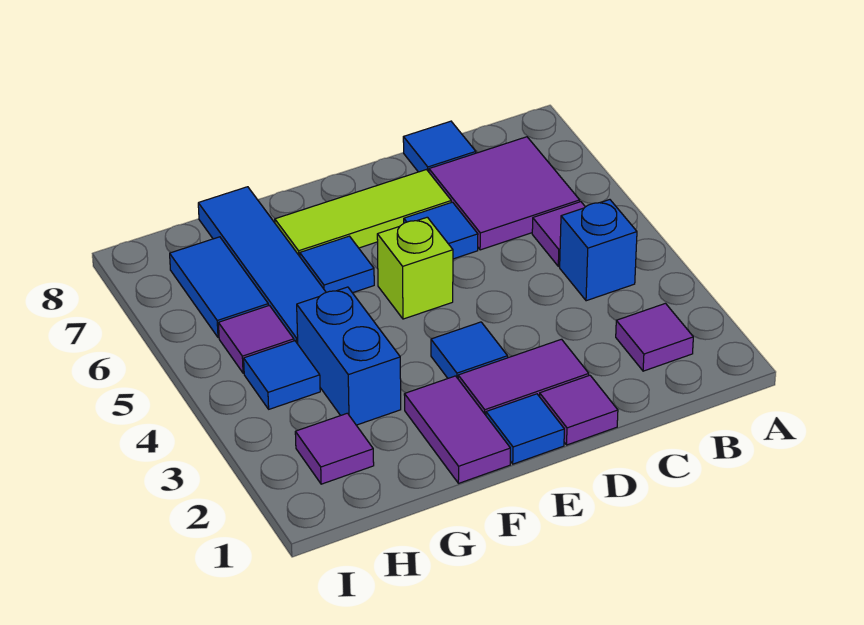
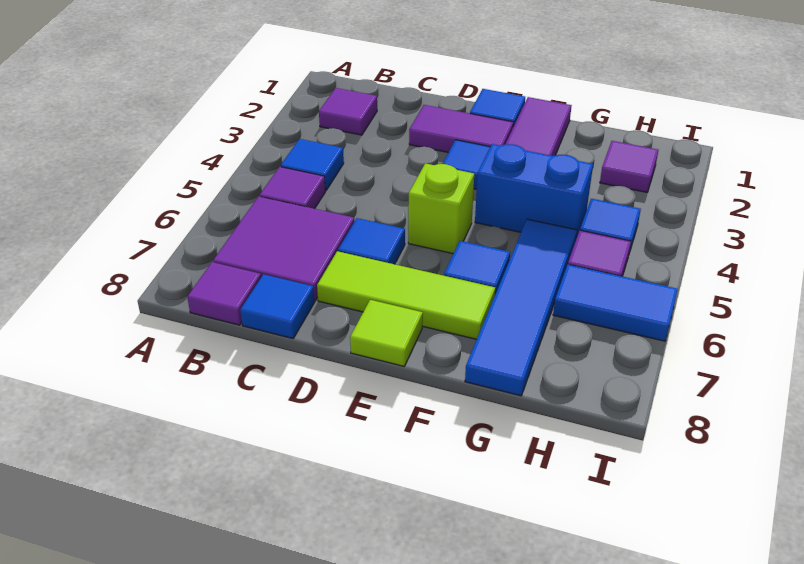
blue brick B4 level 1 -> blue tile B4 level 1
purple tile D1 level 1 -> purple tile B8 level 1
none -> lime tile E8 level 1
blue brick G3:G4 level 1 -> blue brick F4:G4 level 1
blue tile H6:H7 level 1 -> blue tile H6:I6 level 1

